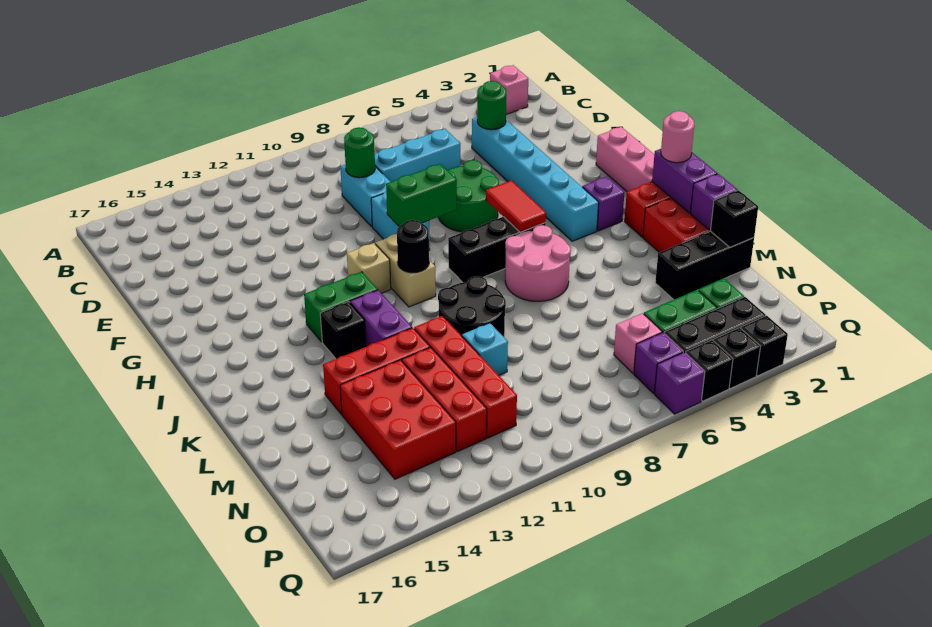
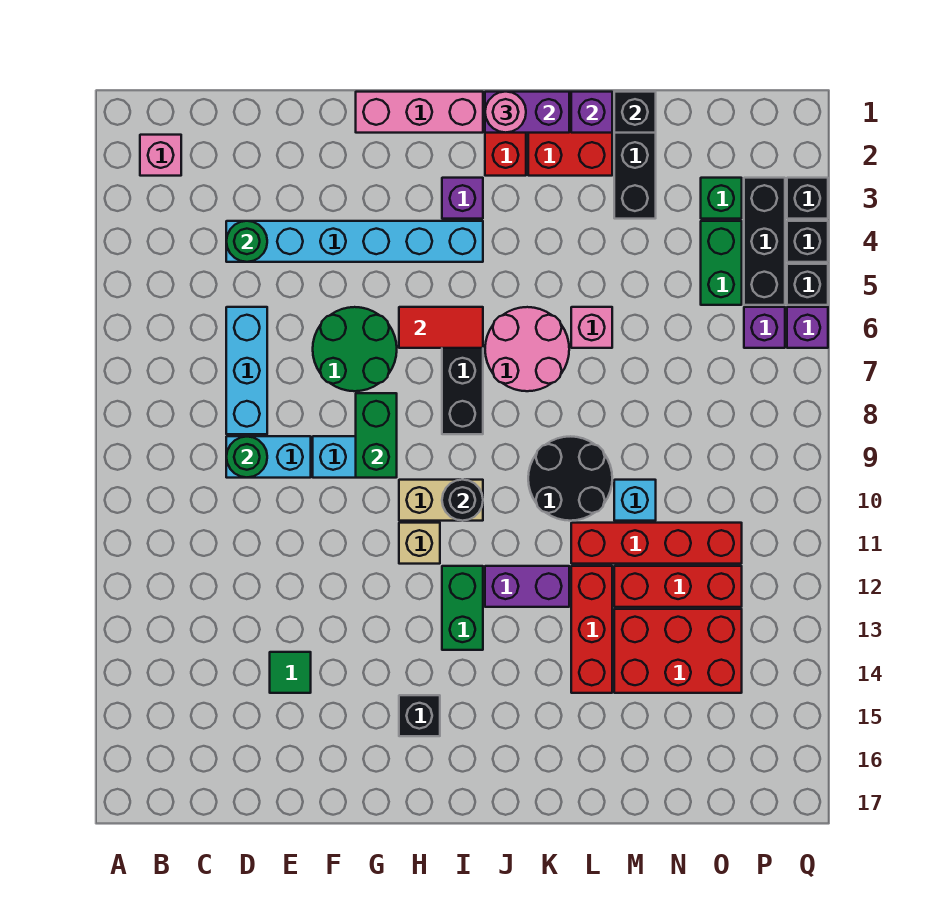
none -> green tile E14 level 1
black brick J13 level 1 -> black brick H15 level 1
pink brick O6 level 1 -> pink brick L6 level 1

